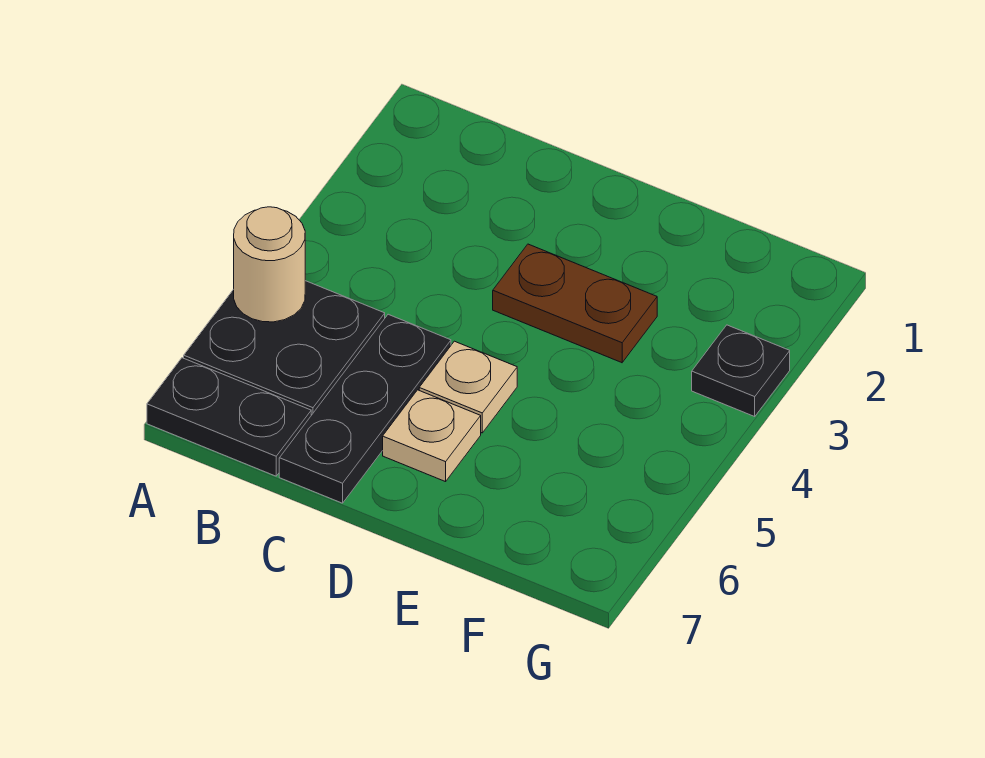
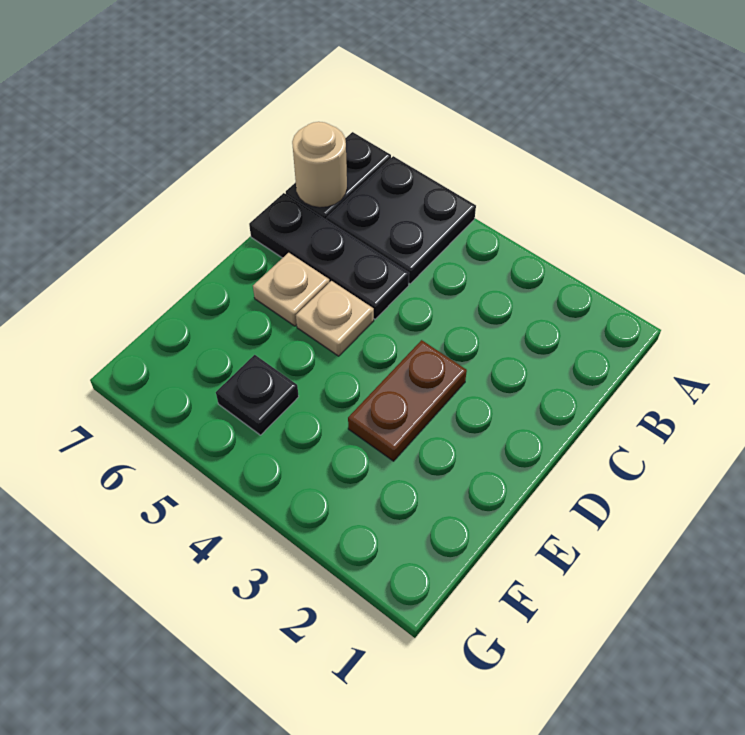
tan round brick A5 level 2 -> tan round brick B7 level 2
black plate G3 level 1 -> black plate F5 level 1

